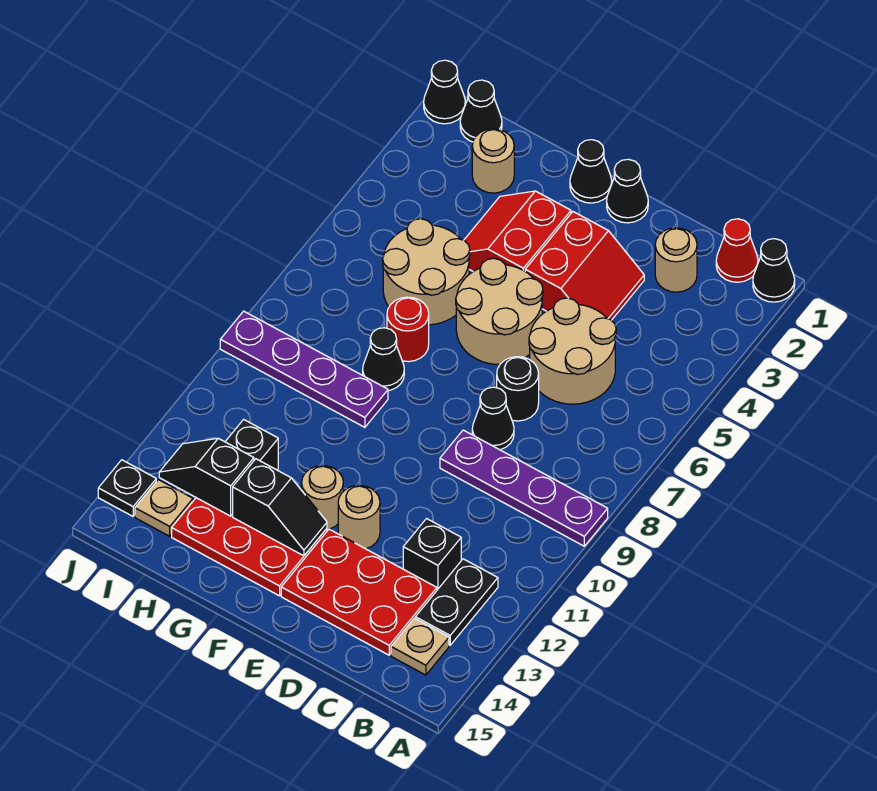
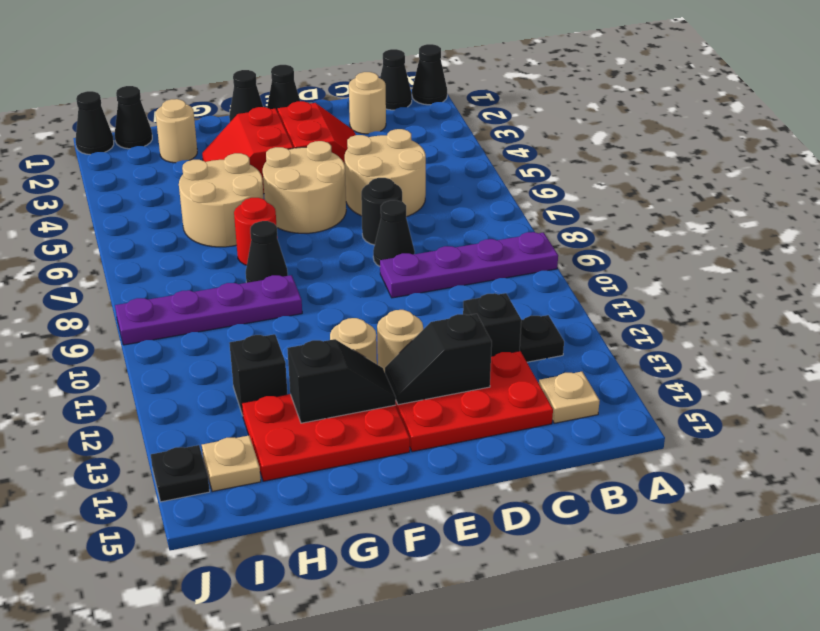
red cone B1 level 1 -> black cone B1 level 1
black plate B12:B13 level 1 -> black plate B12 level 1
black slope H13:I13 level 2 top H -> black slope D13:E13 level 2 top D

